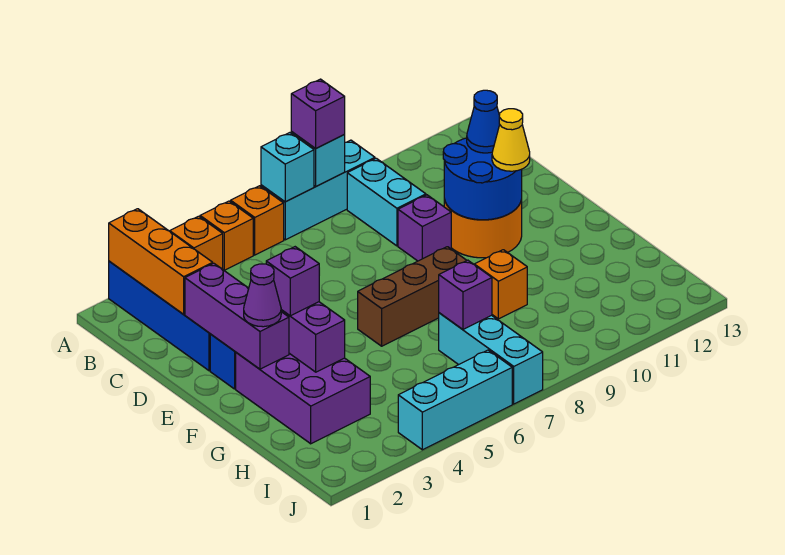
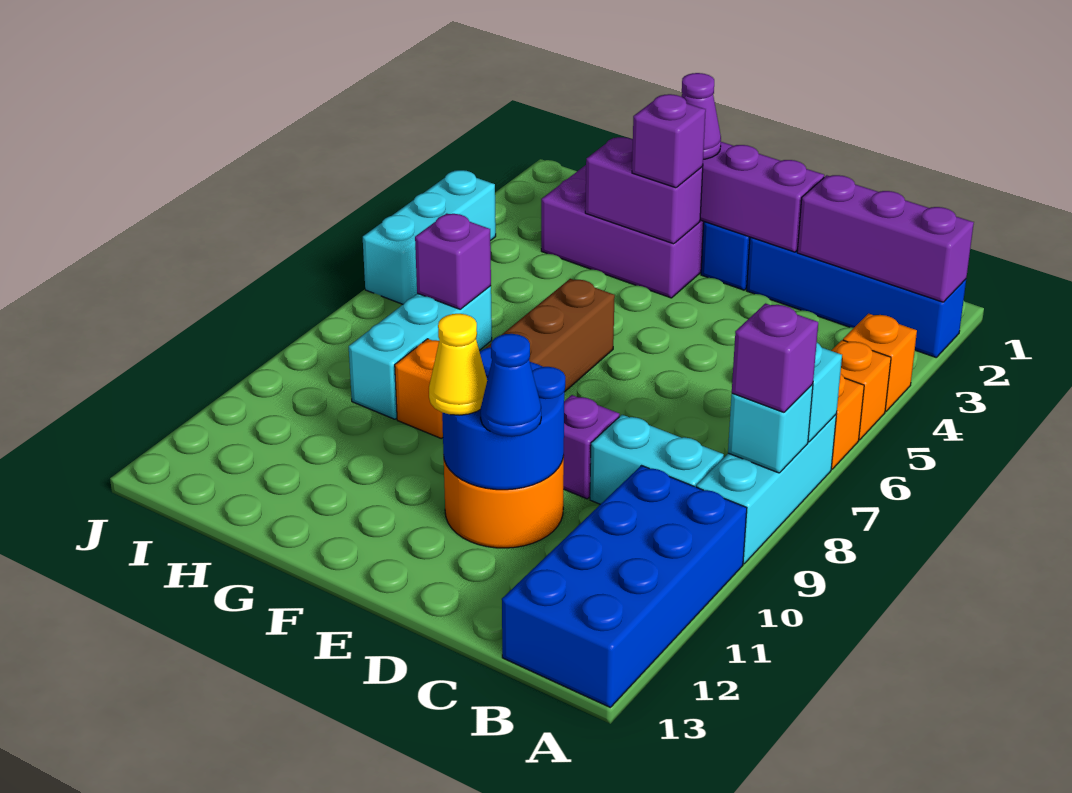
orange brick A2:C2 level 2 -> purple brick A2:C2 level 2
none -> blue brick A10:B13 level 1
cyan brick H7:J7 level 1 -> cyan brick H7:H9 level 1

